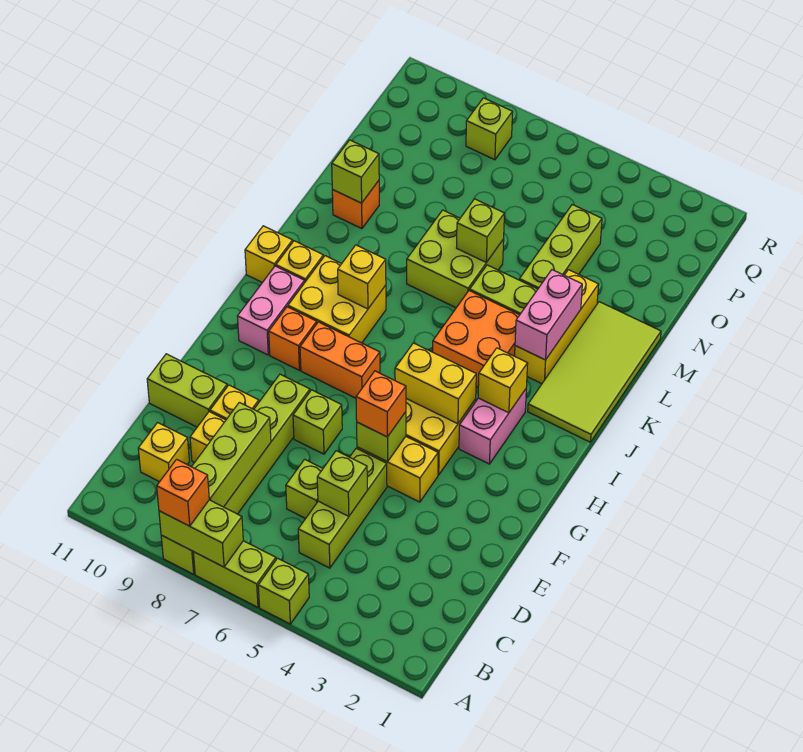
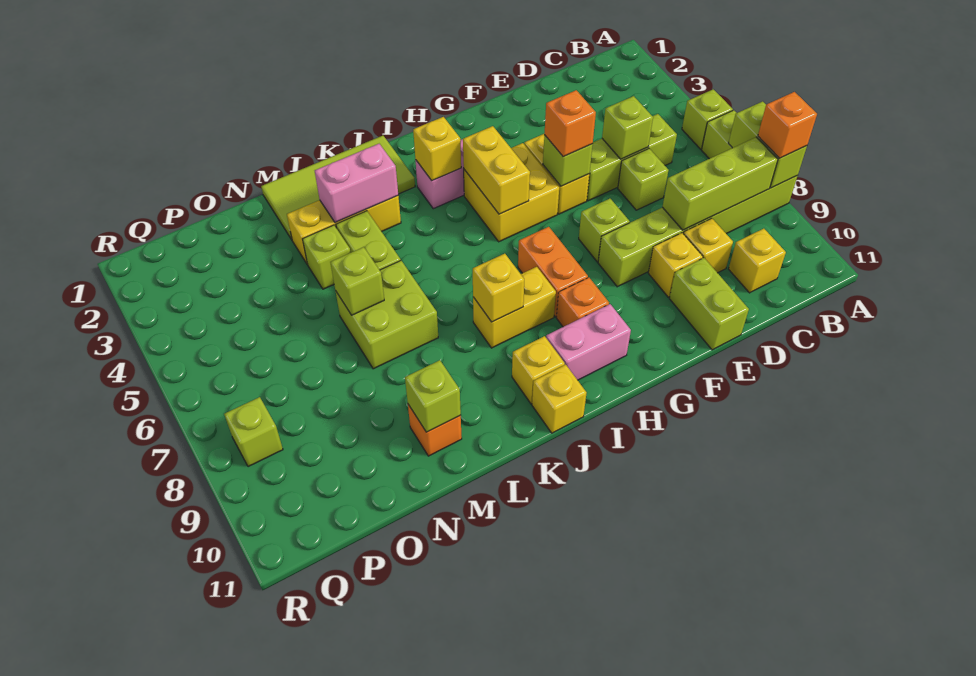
yellow brick I8:J9 level 1 -> yellow brick I8:J8 level 1
orange brick J4:K5 level 1 -> none
lime brick M4:O4 level 1 -> lime brick M4 level 1

